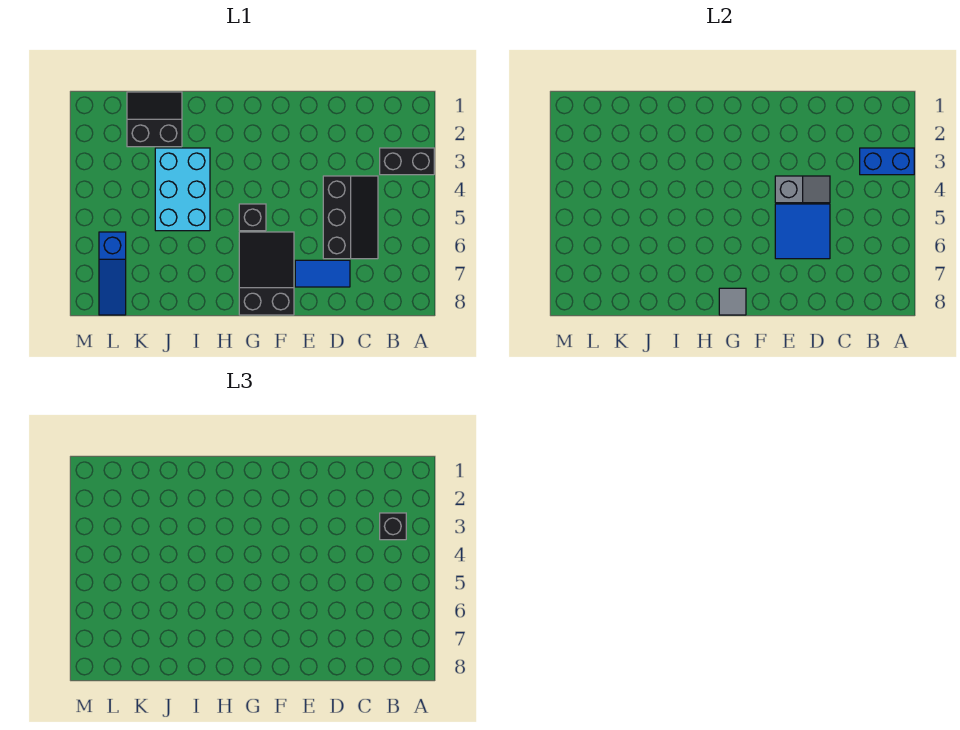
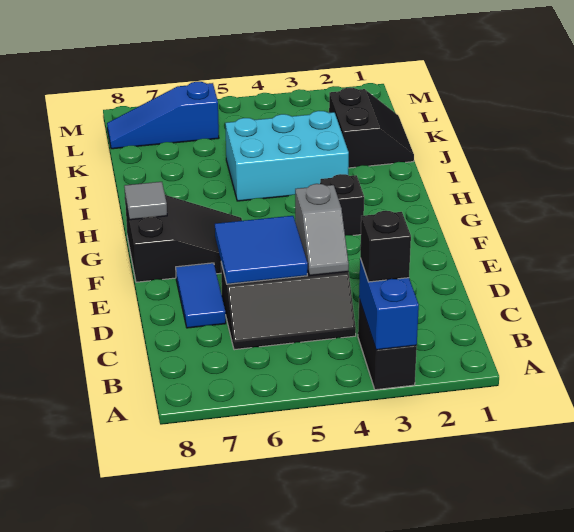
black brick G5 level 1 -> black brick G3 level 1

